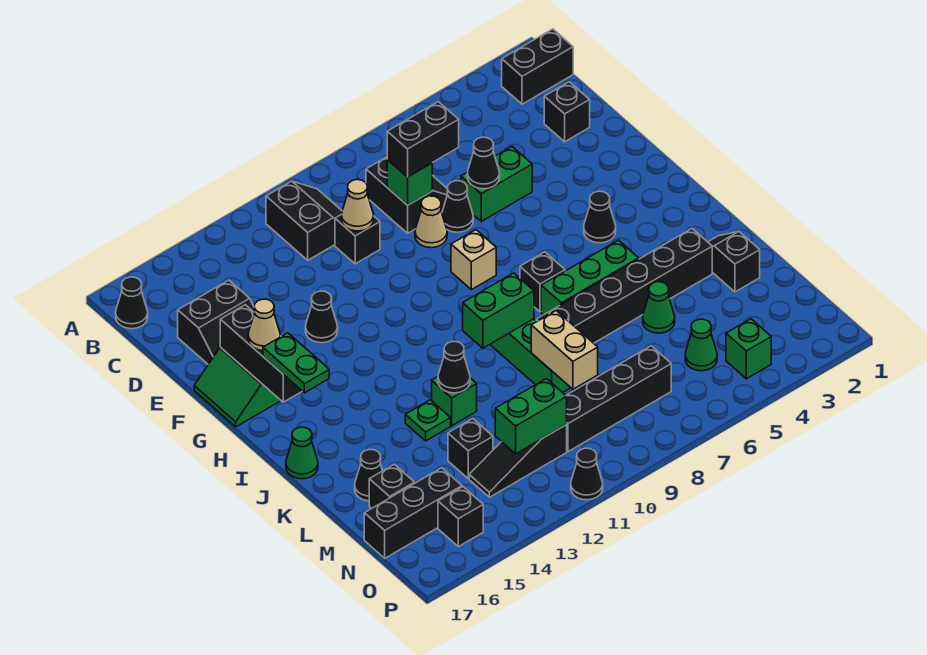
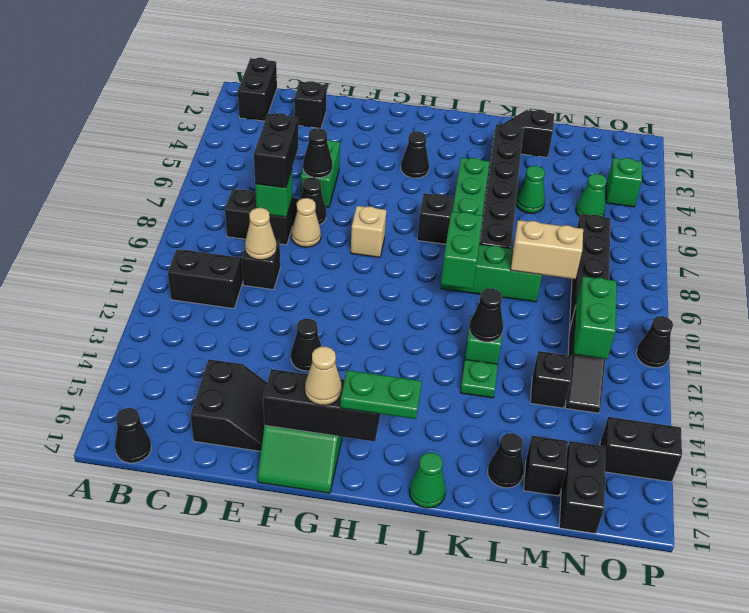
black brick N15:N17 level 1 -> black brick N16:N17 level 1
black brick O15 level 1 -> black brick O15:P15 level 1

